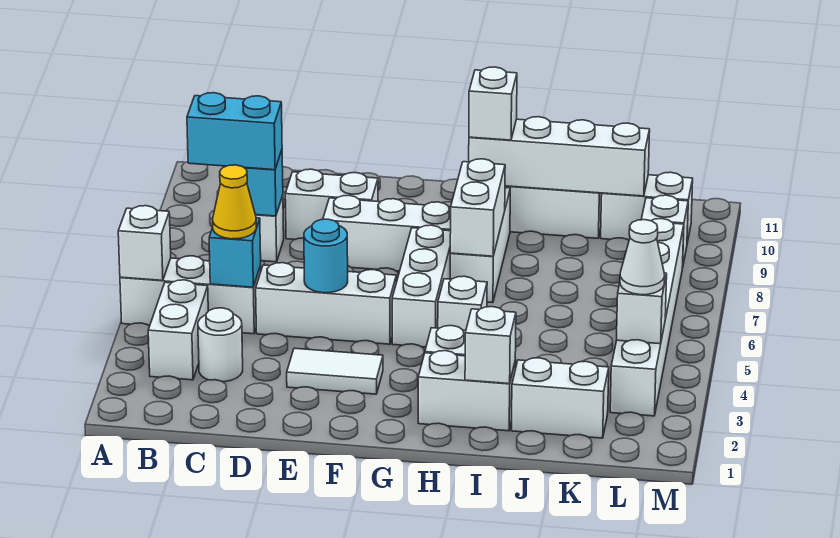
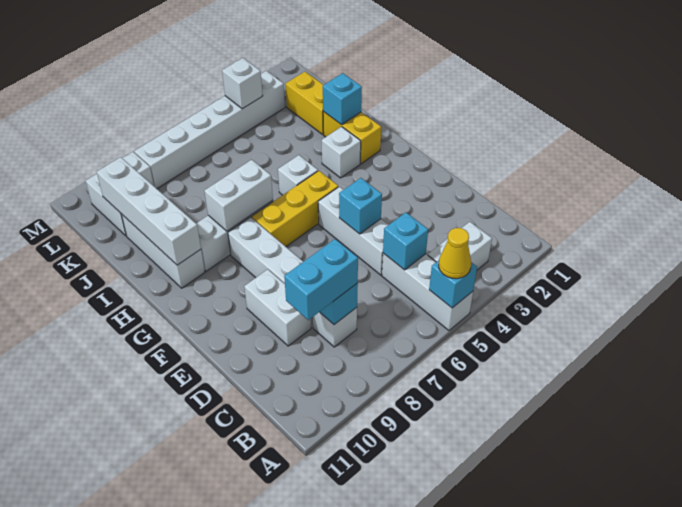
white brick A5 level 2 -> cyan brick A5 level 2
cyan brick B8:C8 level 3 -> cyan brick C8:C9 level 3
white round brick C3 level 1 -> none
yellow cone C5 level 3 -> yellow cone A5 level 3
white tile E3:F3 level 1 -> none
cyan round brick E5 level 2 -> cyan brick E5 level 2
white brick G5:G7 level 1 -> yellow brick G5:G7 level 1
white brick H2:I2 level 1 -> yellow brick H2:I2 level 1
white brick H10 level 3 -> none
white brick I2 level 2 -> cyan brick I2 level 2
white brick J2:K2 level 1 -> yellow brick J2:K2 level 1
white cone L4 level 3 -> none

